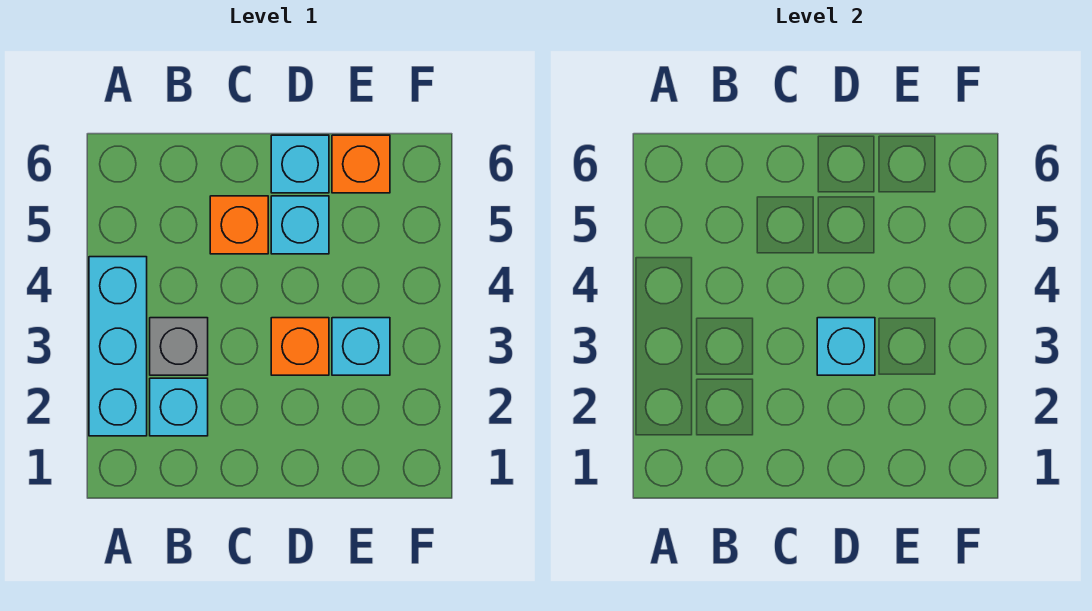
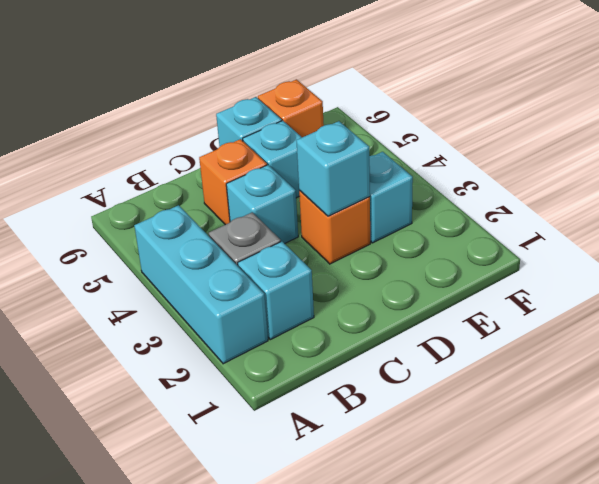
none -> cyan brick C4 level 1

